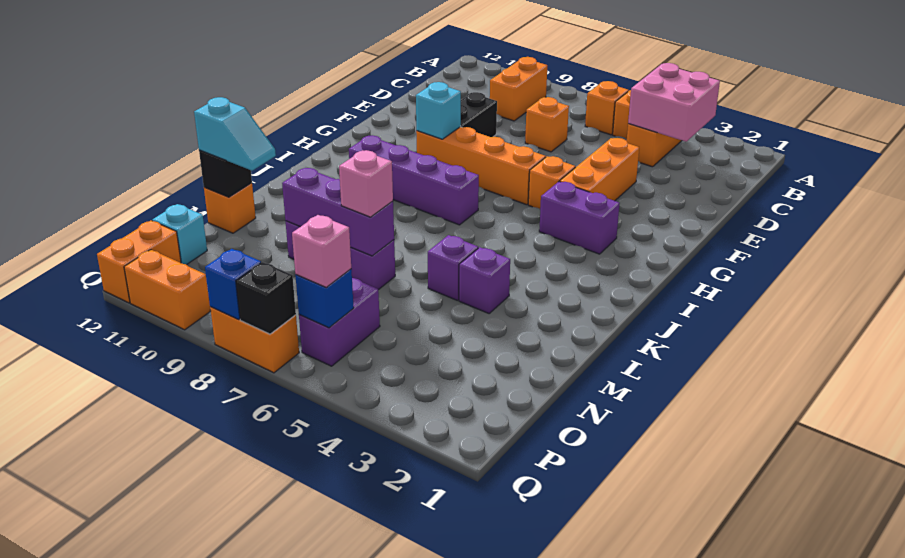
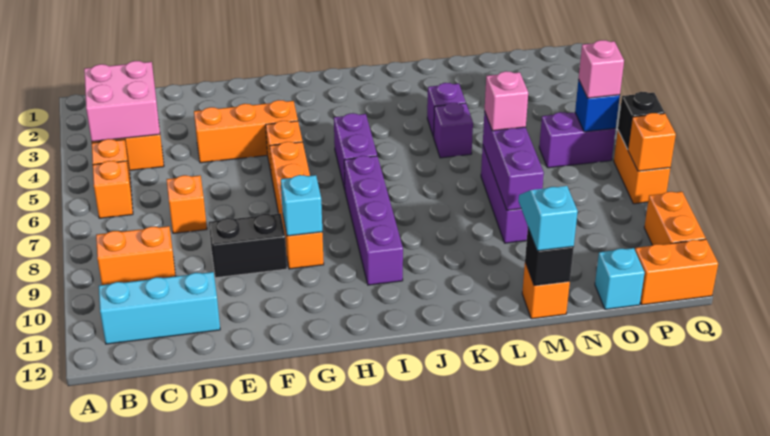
none -> cyan brick B11:D11 level 1
purple brick H3:H4 level 1 -> purple brick I5:I6 level 1
blue brick Q8 level 2 -> orange brick Q8 level 2

